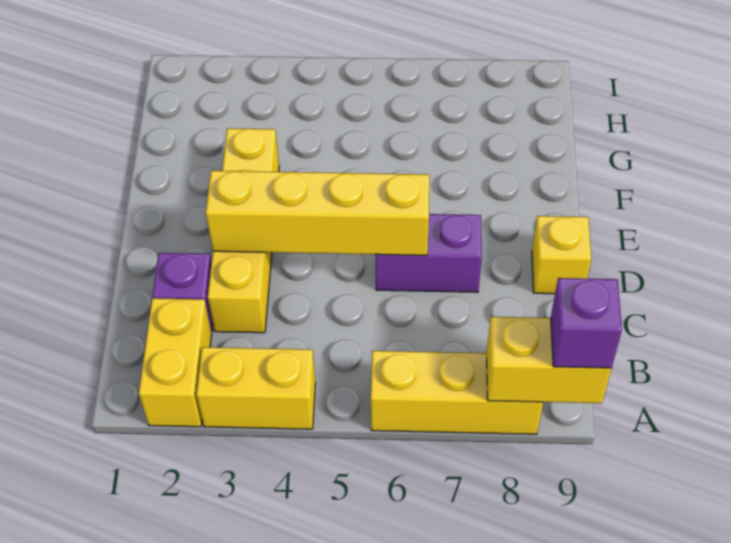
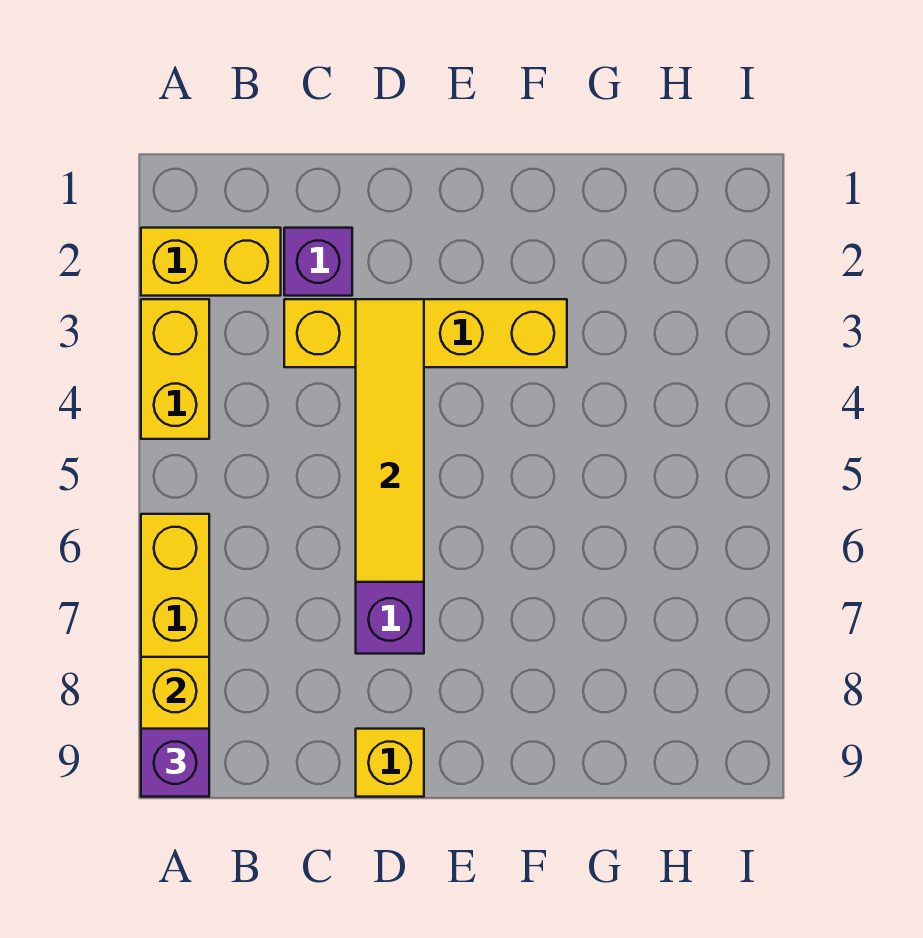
yellow brick D3:D6 level 2 -> yellow tile D3:D6 level 2

